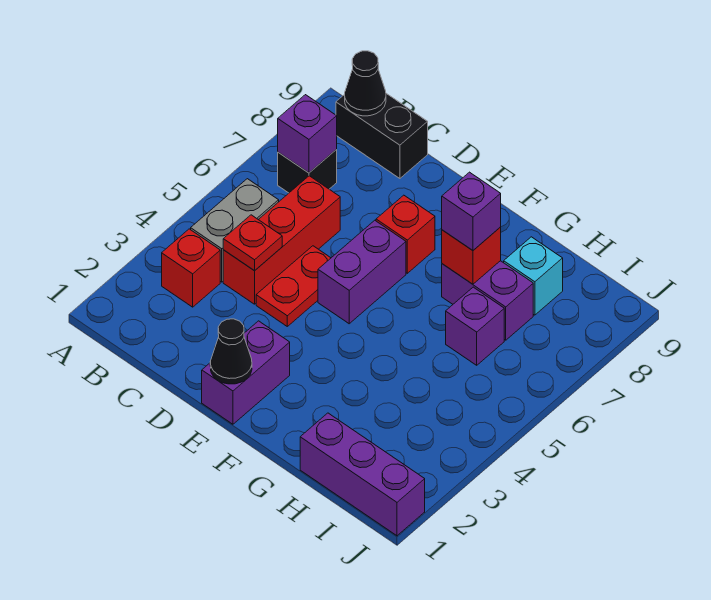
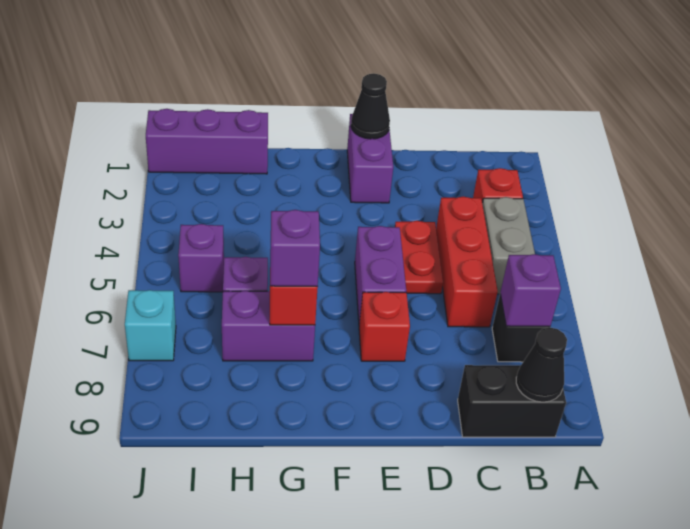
red plate C4 level 2 -> none
cyan brick H8 level 1 -> cyan brick J7 level 1
none -> purple brick I5 level 1

